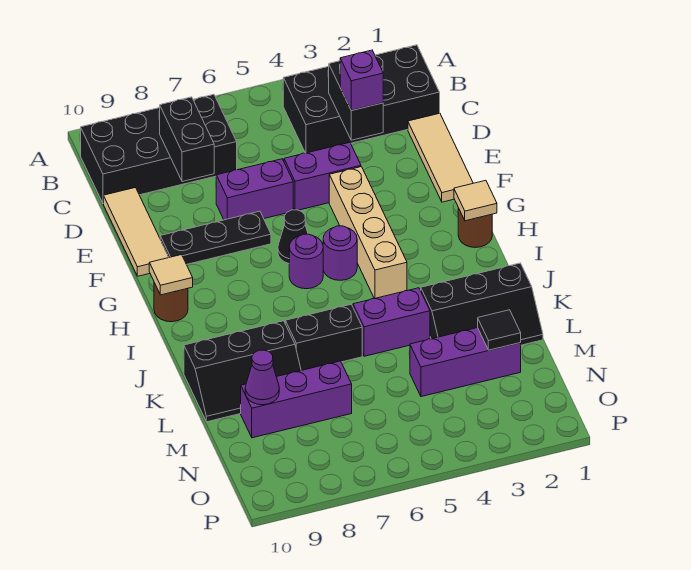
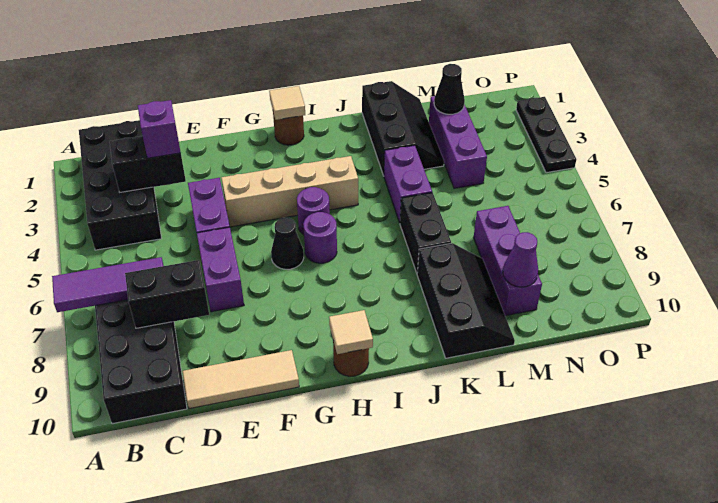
none -> purple tile A7:C7 level 2
tan tile D1:F1 level 1 -> none
black plate F7:F9 level 1 -> black plate P2:P4 level 1
black tile M2 level 2 -> black cone M2 level 2

